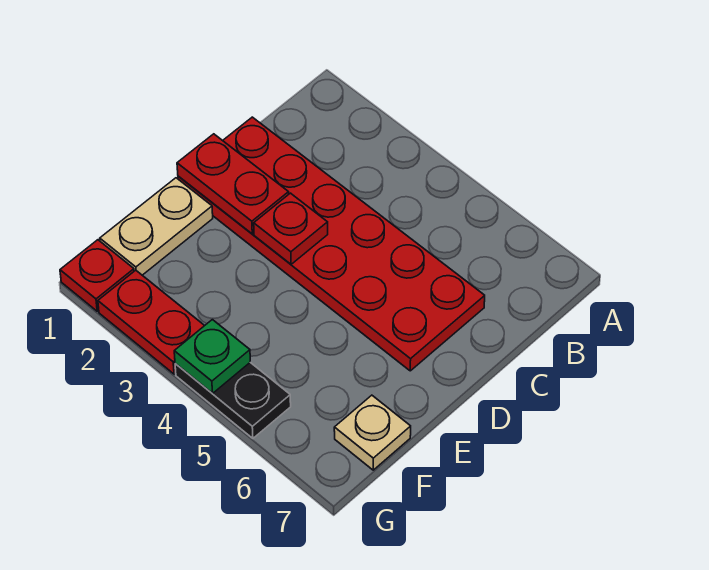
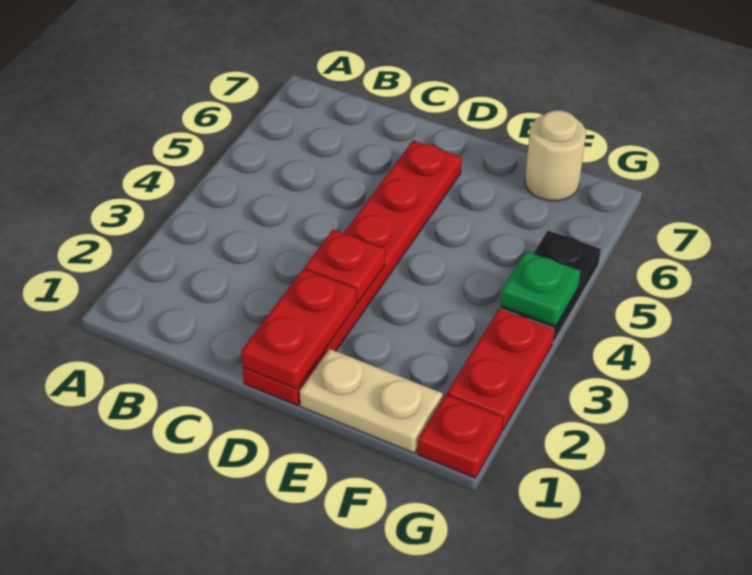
red plate C1:D6 level 1 -> red plate D1:D6 level 1
tan plate F7 level 1 -> tan round brick F7 level 1

